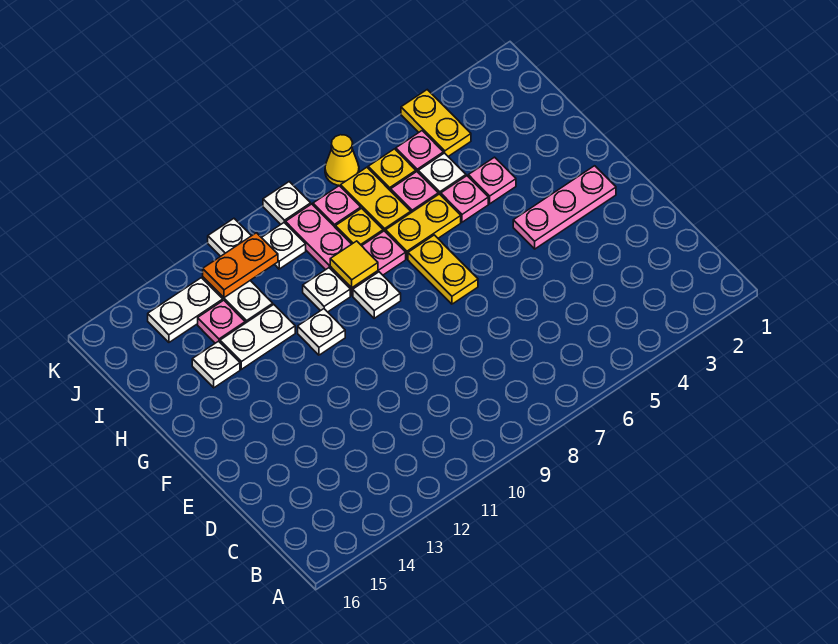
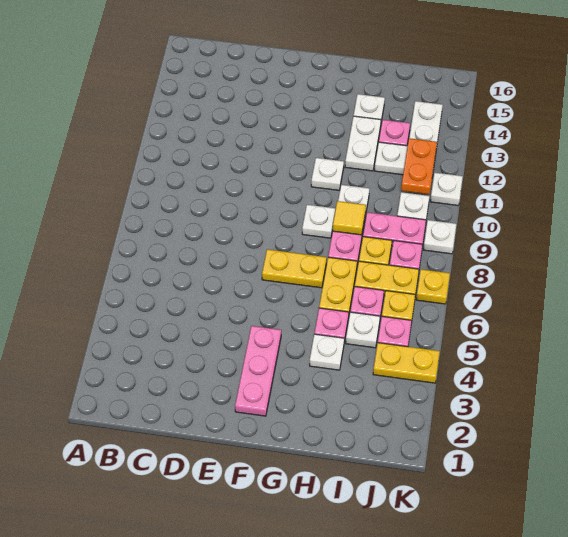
pink plate H4 level 1 -> white plate H4 level 1
yellow cone K7 level 1 -> yellow plate K7 level 1

